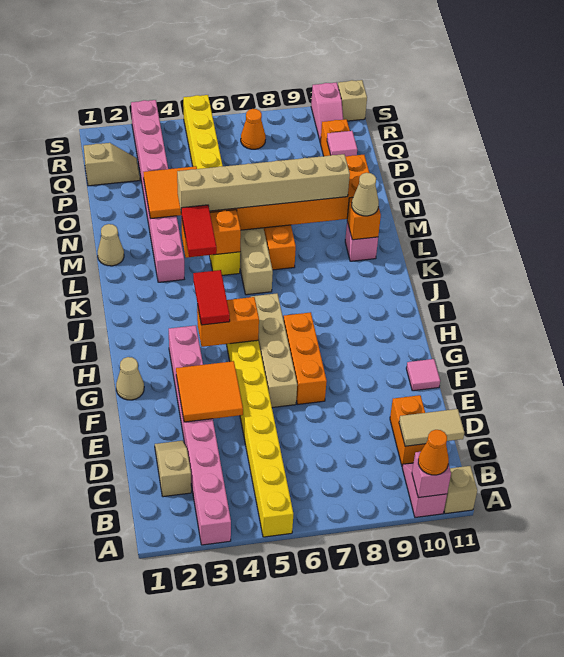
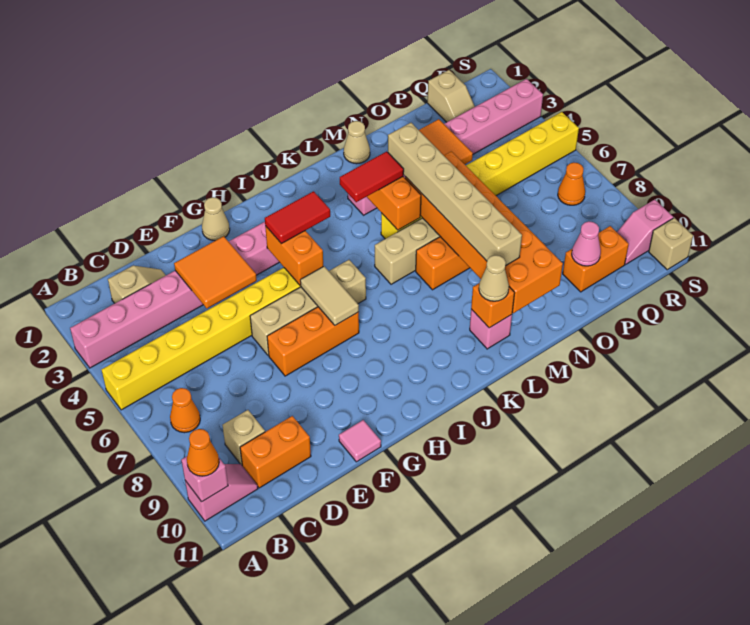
tan brick A11 level 1 -> tan brick C9 level 1
none -> orange cone B7 level 1
tan tile C10:C11 level 2 -> tan tile H6:H7 level 2
pink tile P10 level 2 -> pink cone P10 level 2

